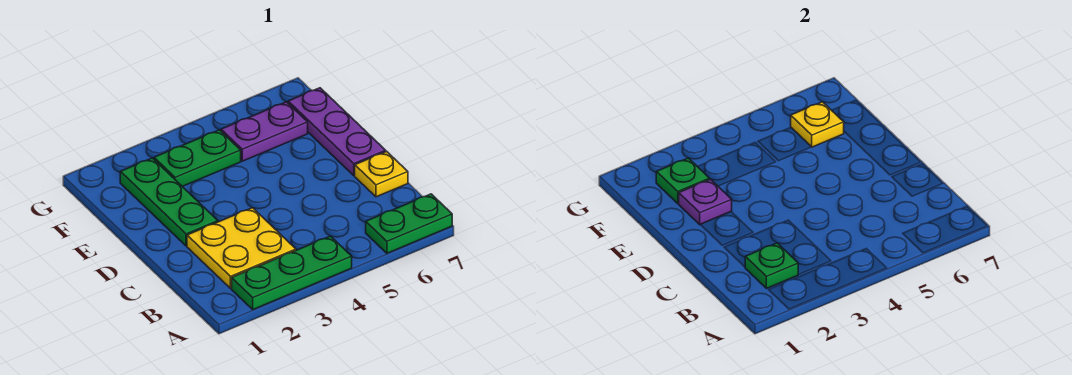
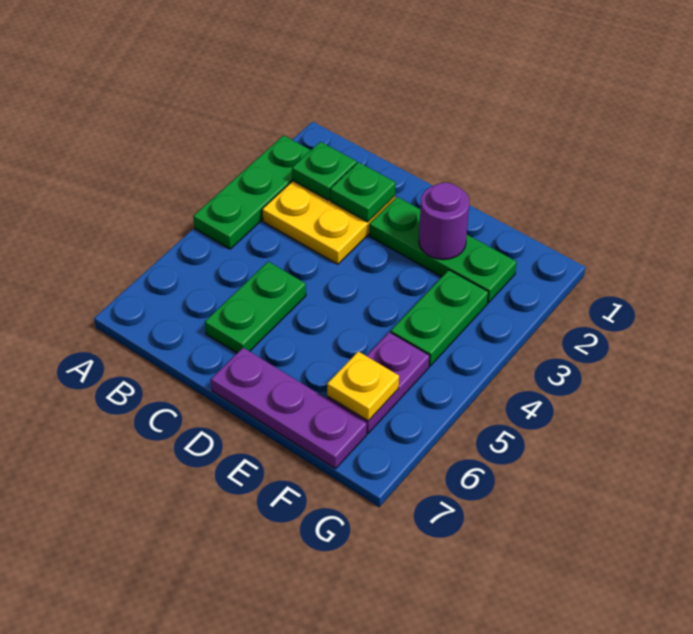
green plate A6:A7 level 1 -> green plate C5:C6 level 1
yellow plate C7 level 1 -> none
purple plate E2 level 2 -> purple round brick E2 level 2
green plate F2 level 2 -> green plate C2 level 2

